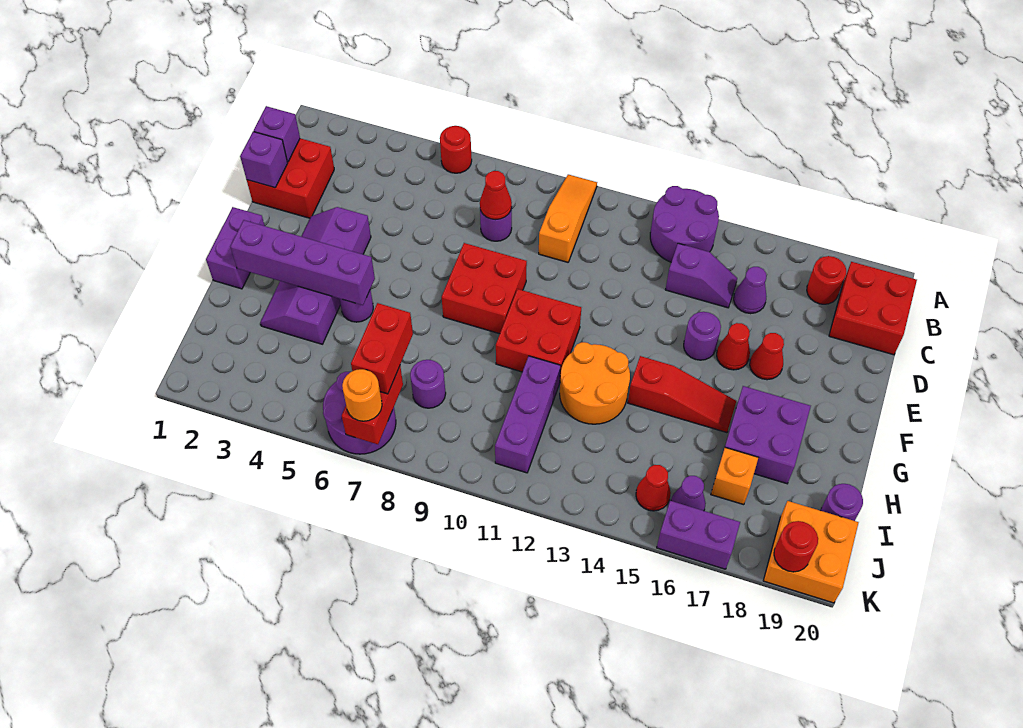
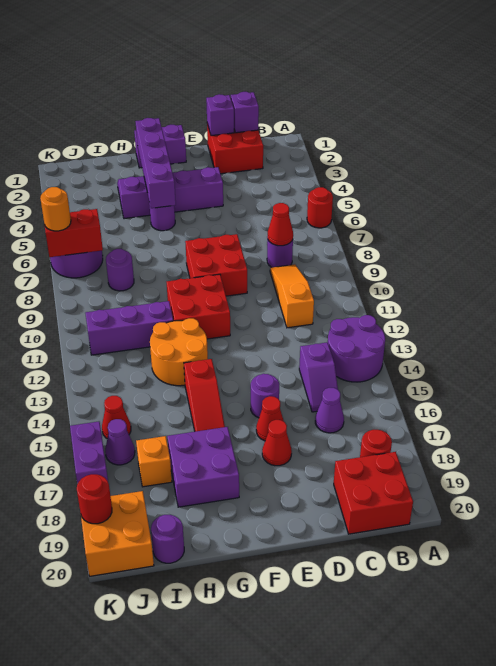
orange slope A10:C10 level 1 top C -> orange slope C9:C11 level 1 top 11
red brick I7:J7 level 3 -> none

